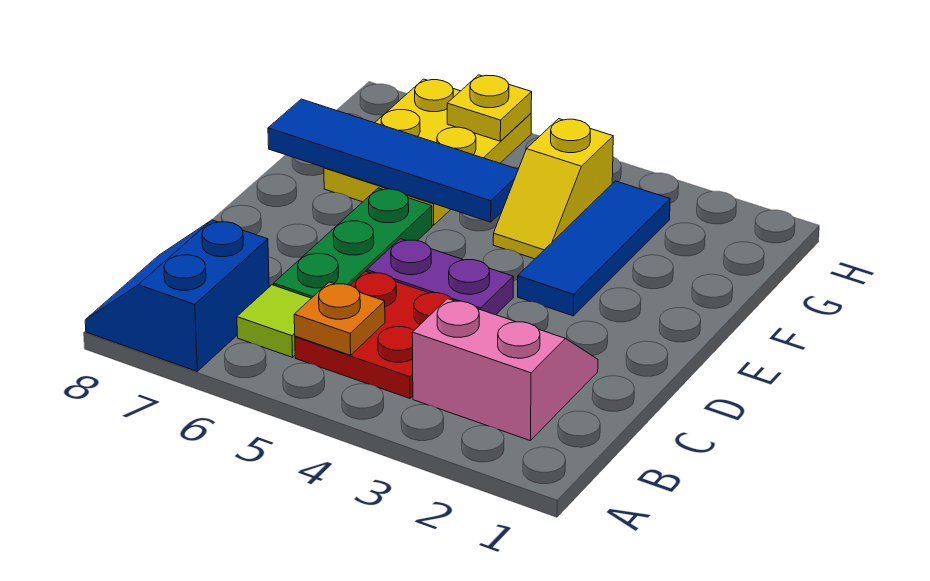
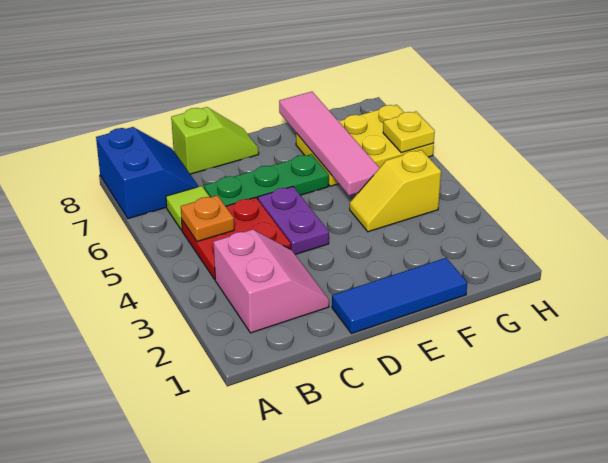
blue slope A7:B8 level 1 top 7 -> blue slope A7:B8 level 1 top A
none -> lime slope C8:D8 level 1 top C
blue tile E3:G3 level 1 -> blue tile D1:F1 level 1
blue tile F5:F8 level 2 -> pink tile F5:F8 level 2

